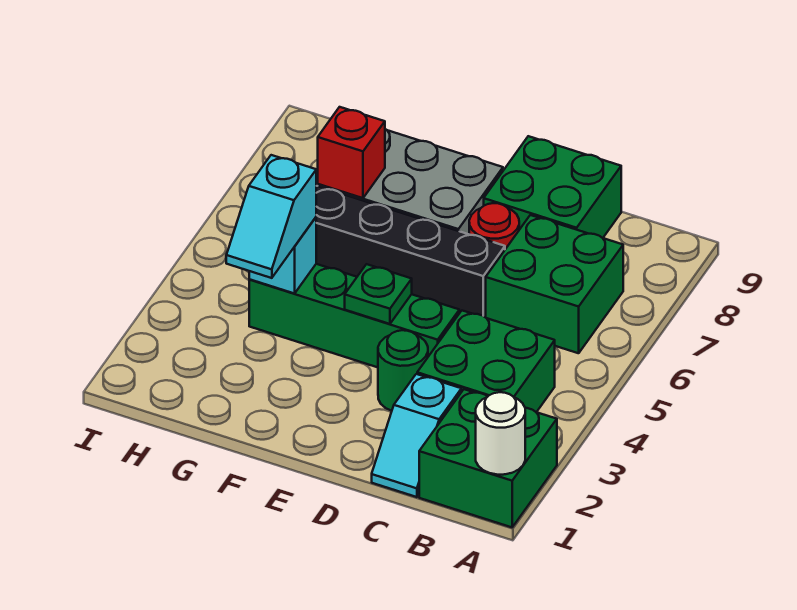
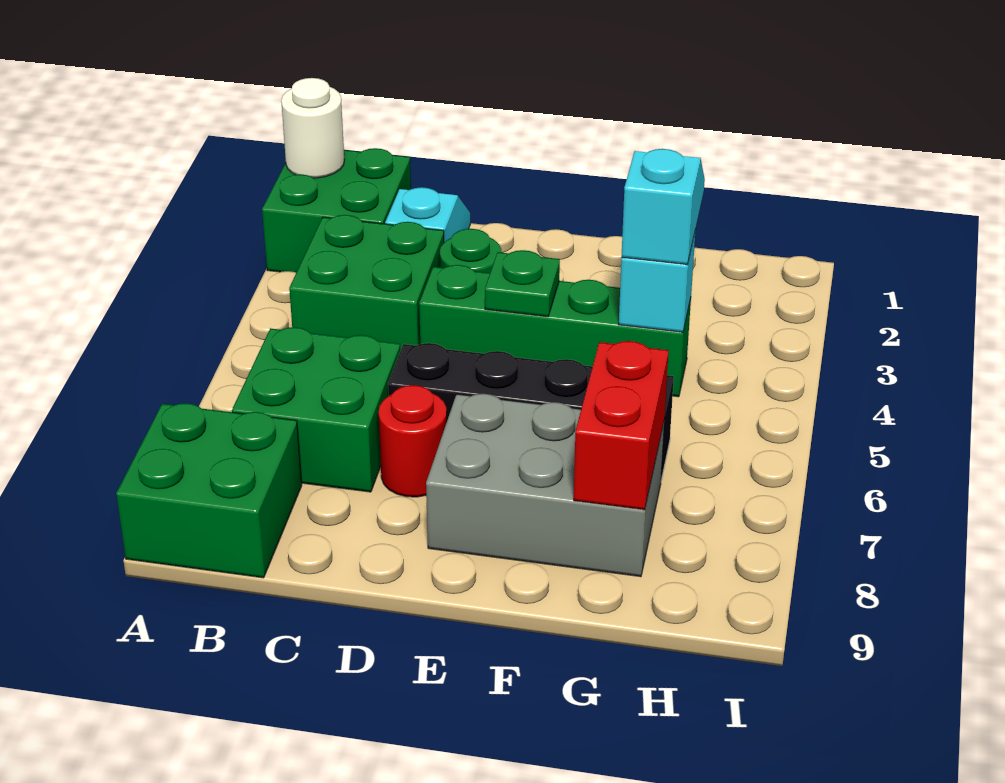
green brick C8:D9 level 1 -> green brick A8:B9 level 1
red brick G7 level 2 -> red brick G7:G8 level 2

